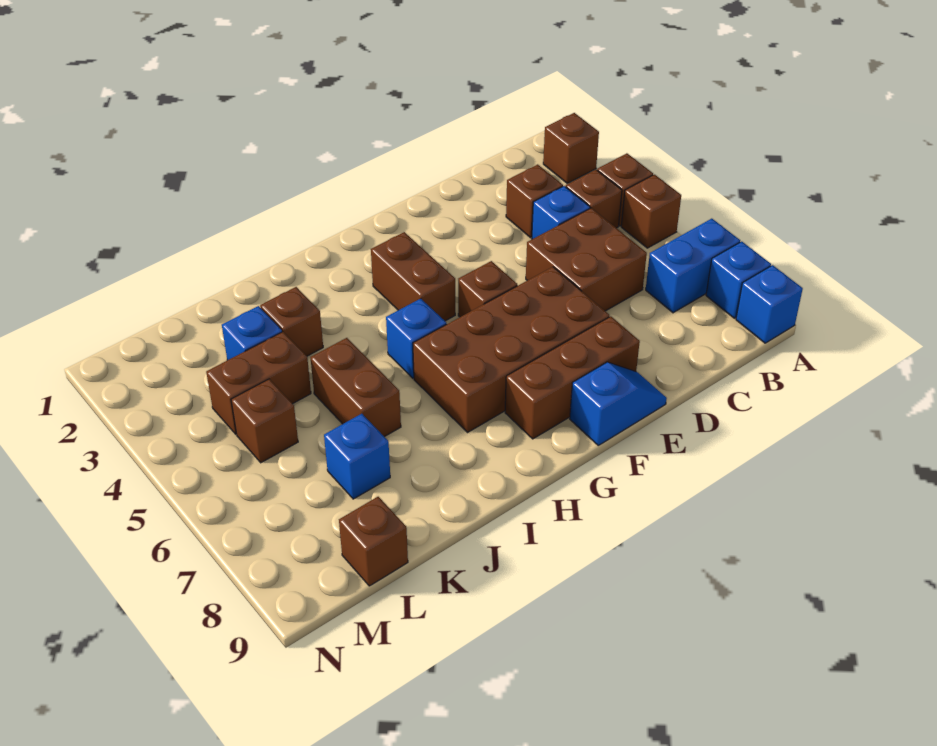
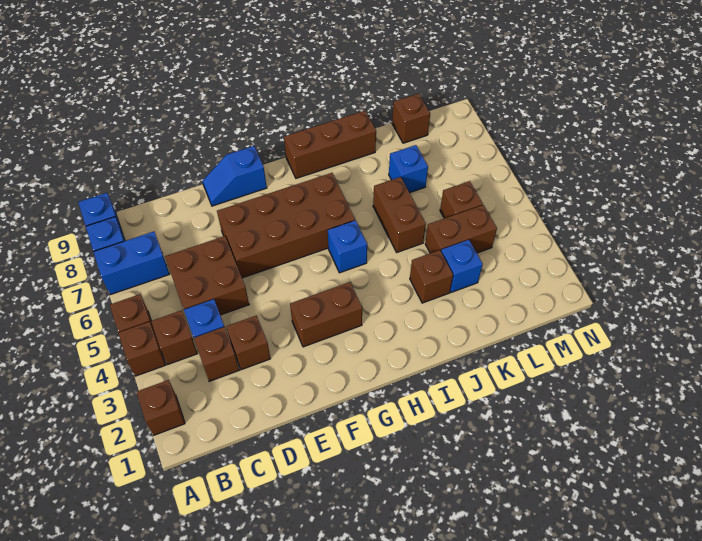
brown brick E8:G8 level 1 -> brown brick H9:J9 level 1
brown brick F5 level 1 -> brown brick D3 level 1
brown brick G3:G4 level 1 -> brown brick F3:G3 level 1

